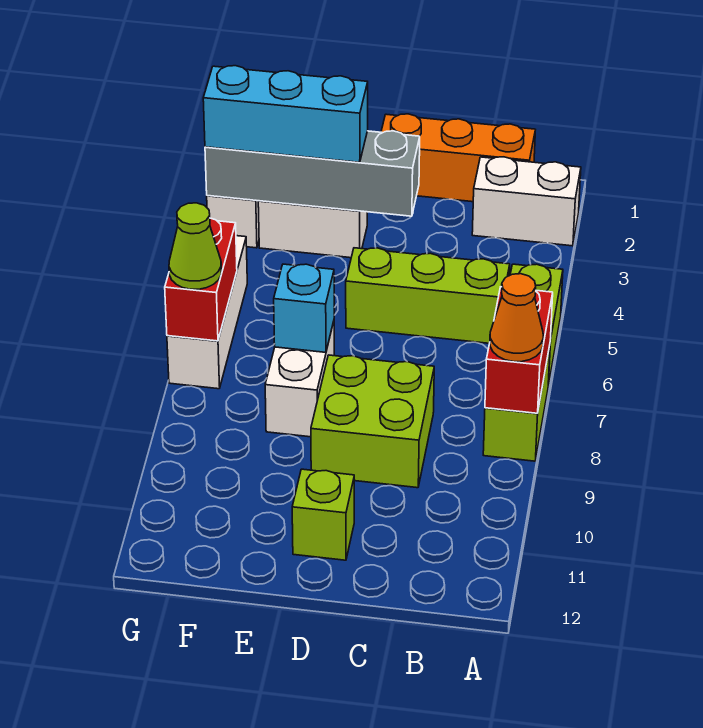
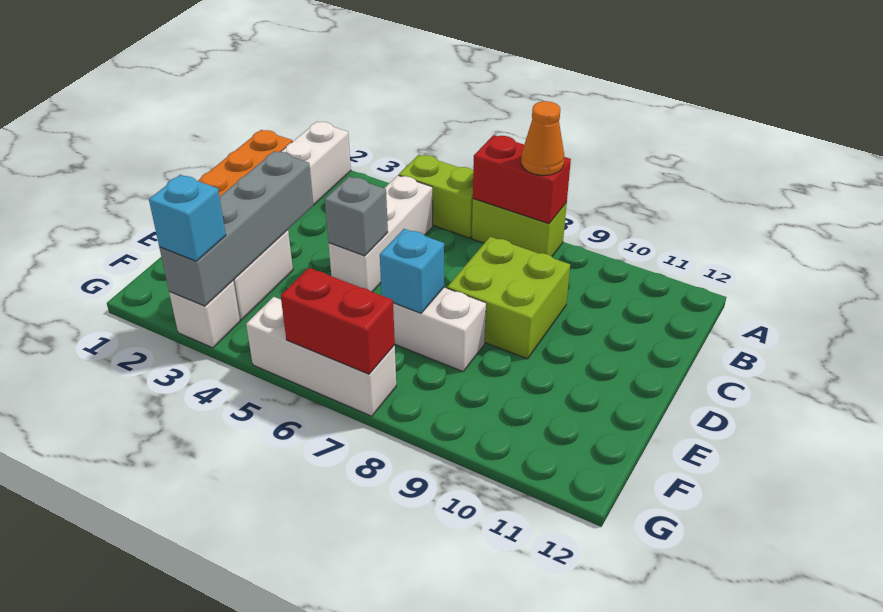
lime brick B5:D5 level 1 -> white brick B5:D5 level 1
none -> grey brick D5 level 2
lime brick D11 level 1 -> none
cyan brick E3:G3 level 3 -> cyan brick G3 level 3
lime cone G7 level 3 -> none

